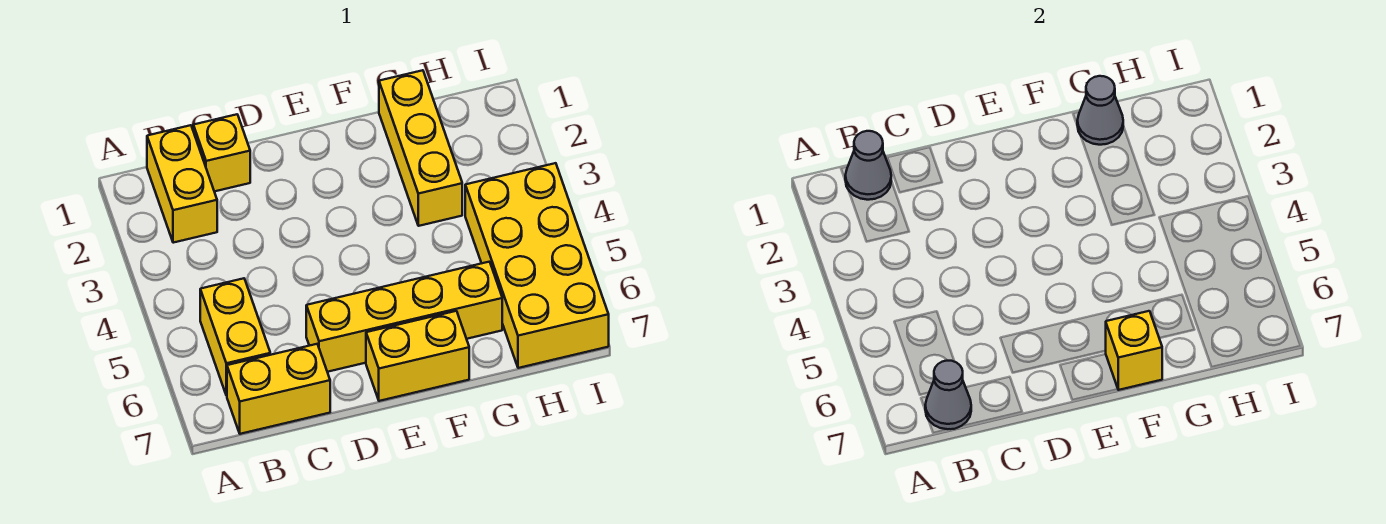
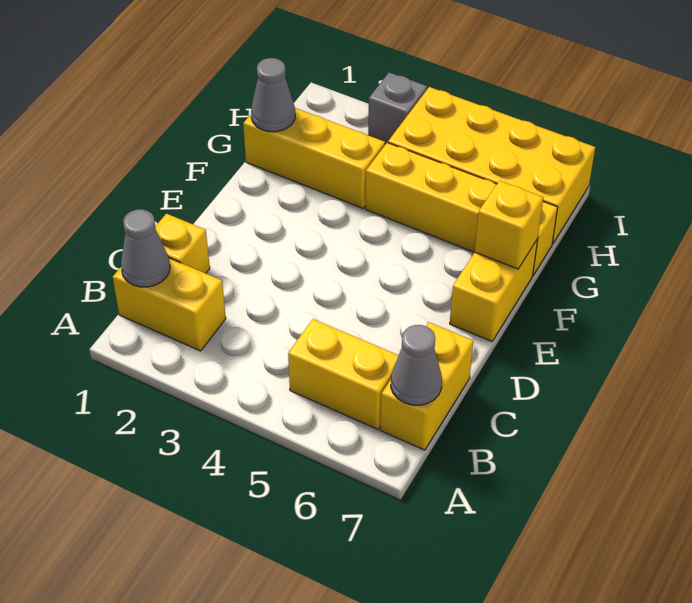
yellow brick D6:G6 level 1 -> yellow brick G4:G7 level 1
none -> grey brick I3 level 1

